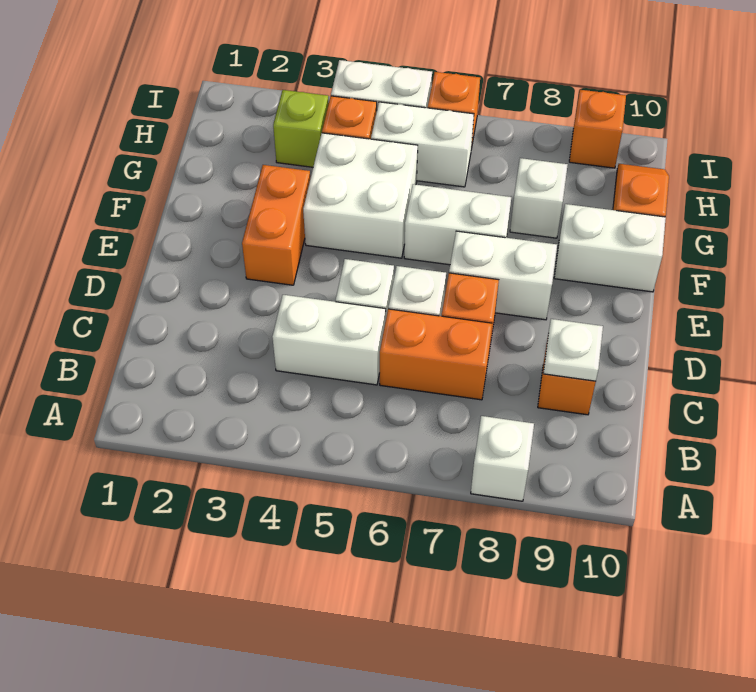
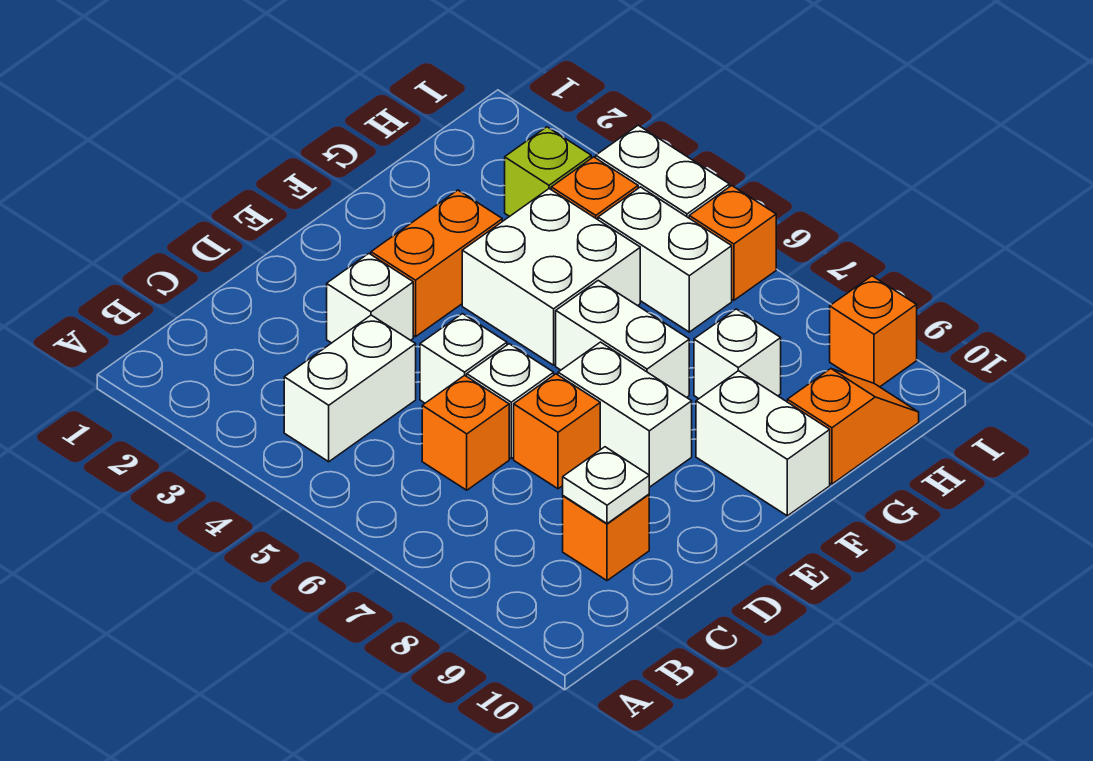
white brick A8 level 1 -> white brick D3 level 1
white brick C4:C5 level 1 -> white brick B4:C4 level 1
orange brick C6:C7 level 1 -> orange brick C6 level 1

